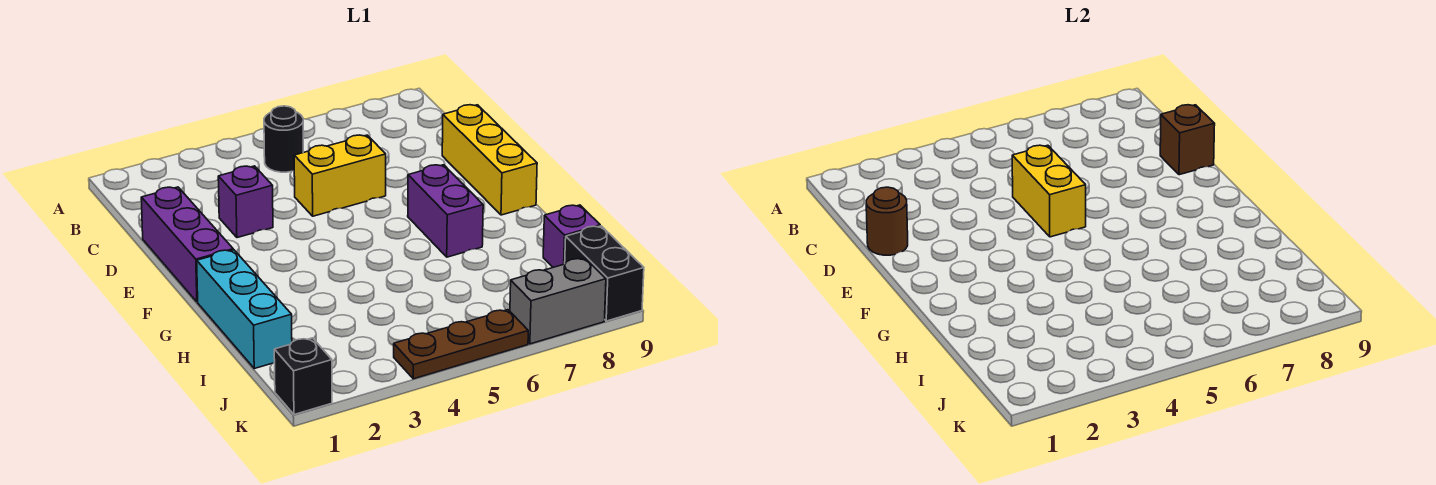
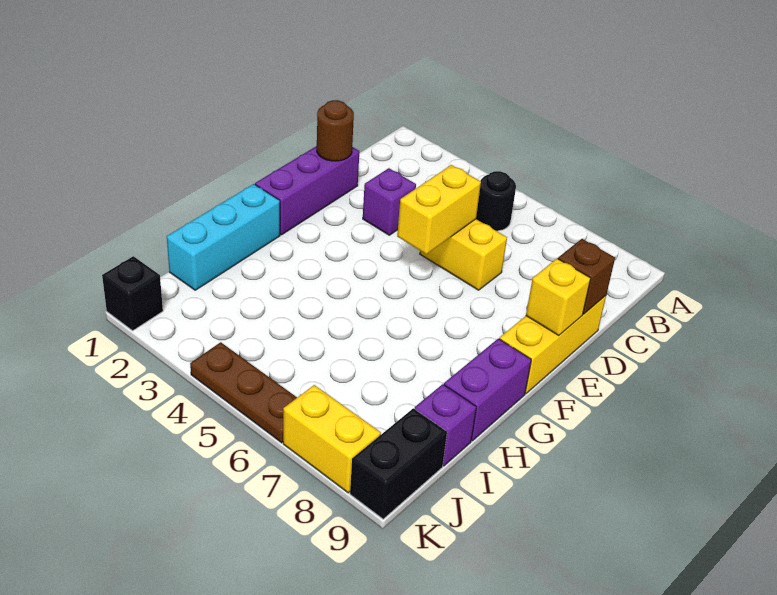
none -> yellow brick E9 level 2
purple brick F7:G7 level 1 -> purple brick G9:H9 level 1
grey brick K7:K8 level 1 -> yellow brick K7:K8 level 1

